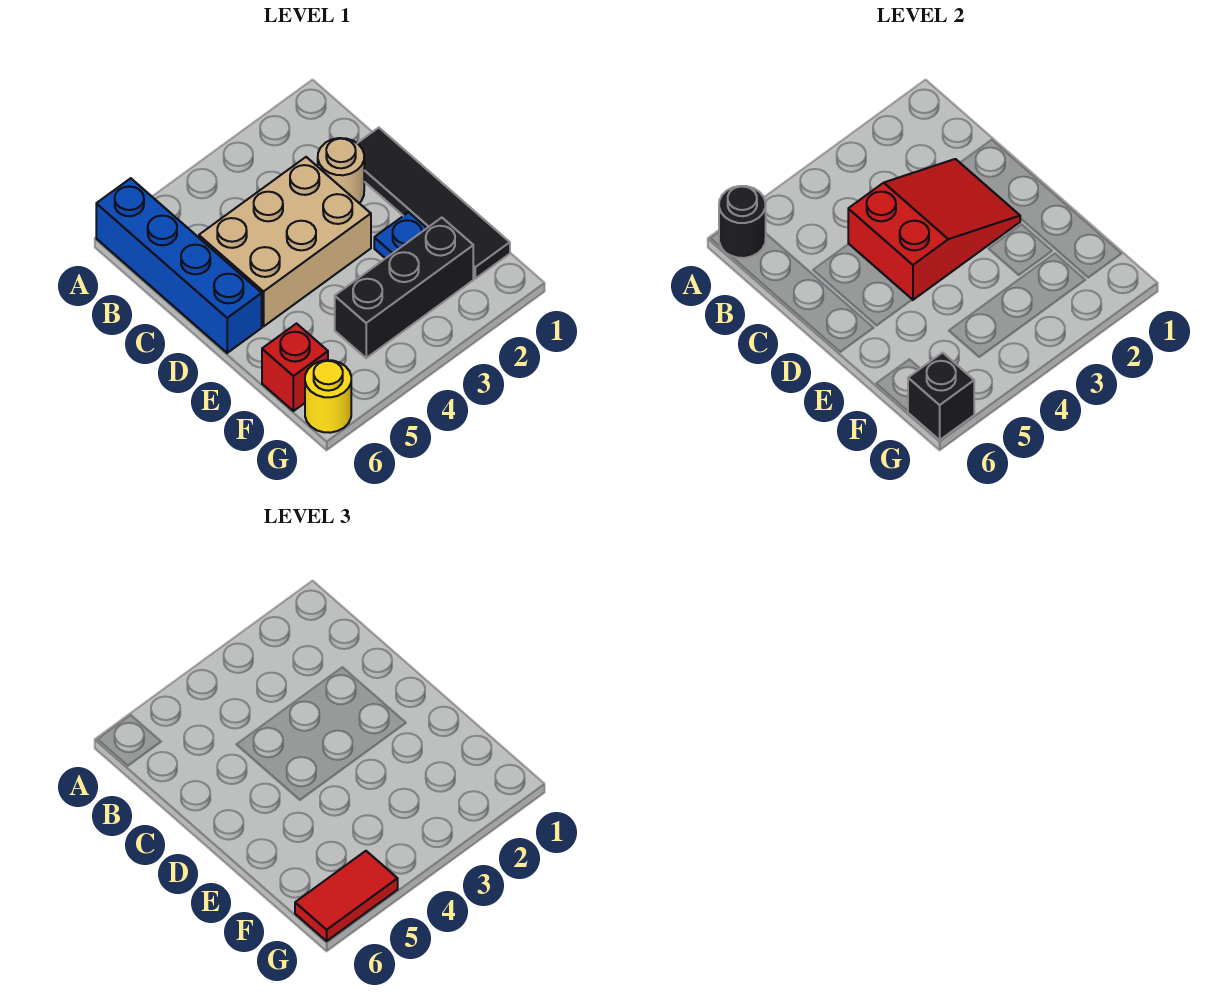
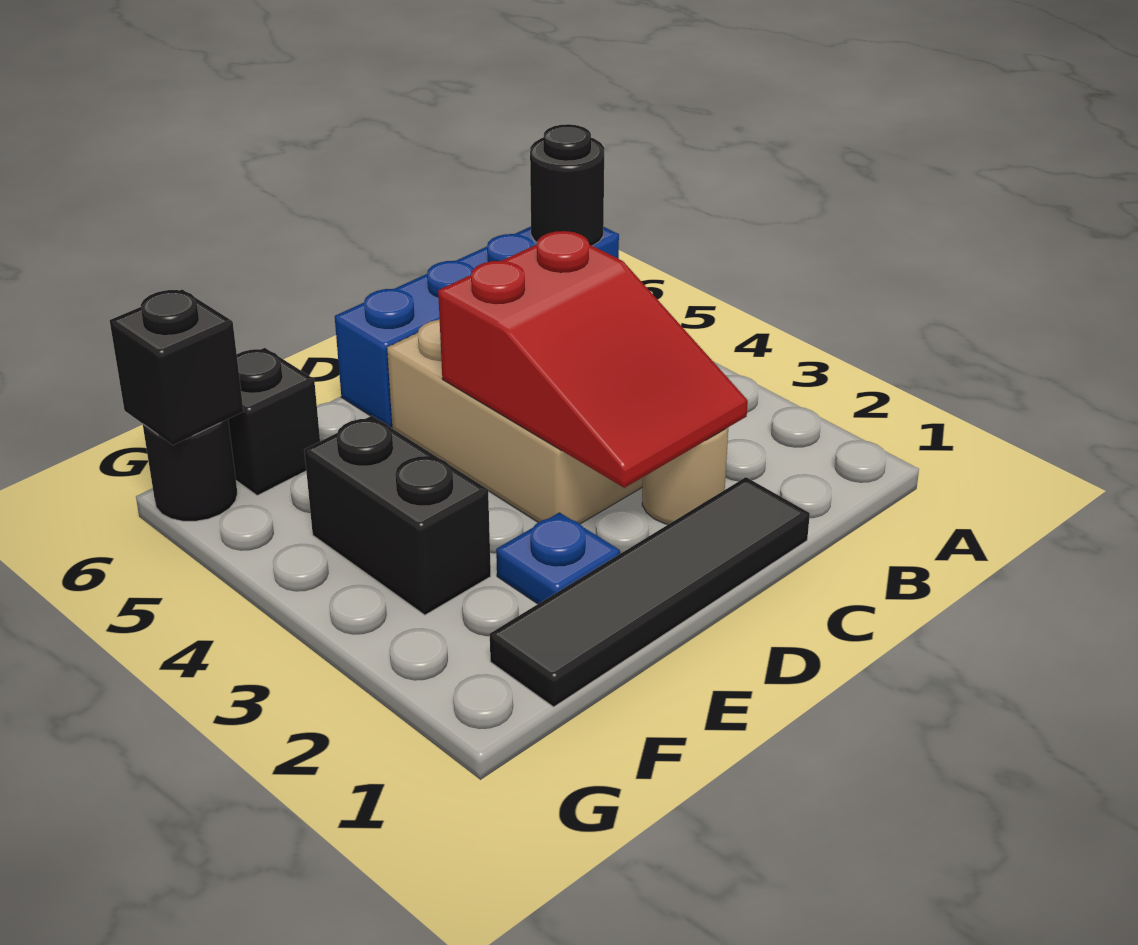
black brick F2:F4 level 1 -> black brick F3:F4 level 1
red brick F6 level 1 -> black brick F6 level 1
red tile G5:G6 level 3 -> none
yellow round brick G6 level 1 -> black round brick G6 level 1

